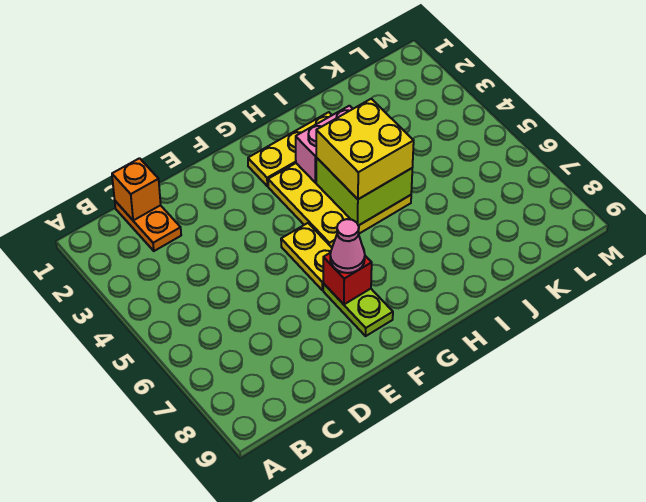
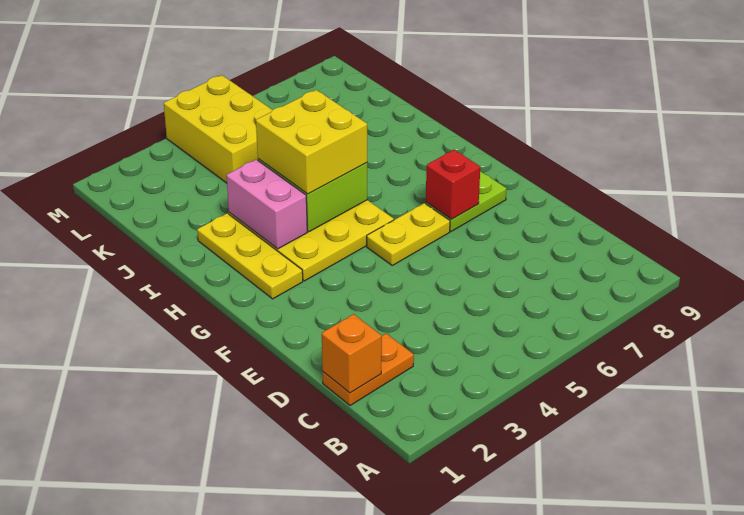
pink cone F7 level 3 -> none
none -> yellow brick K4:M5 level 1

